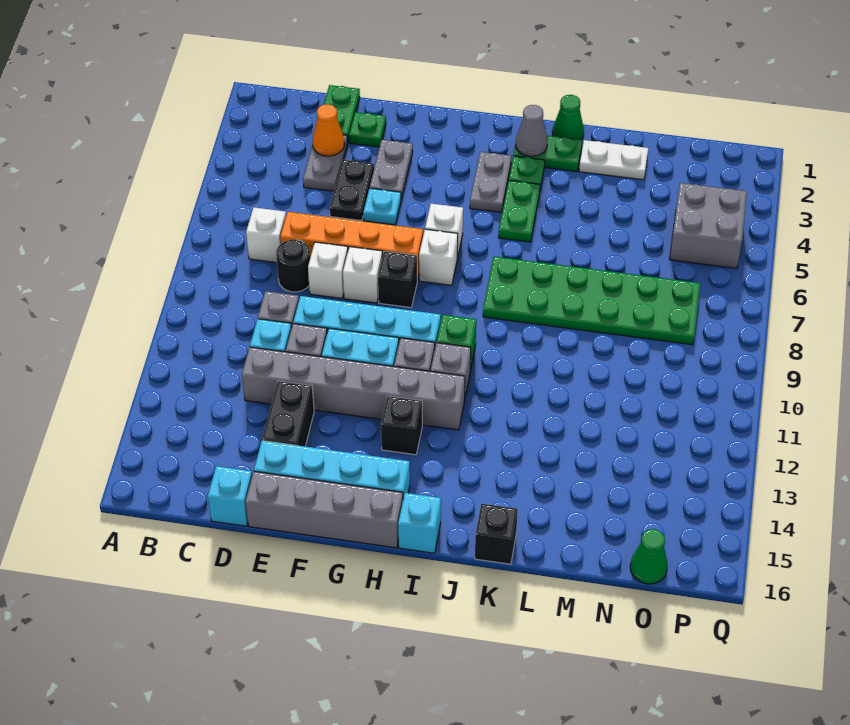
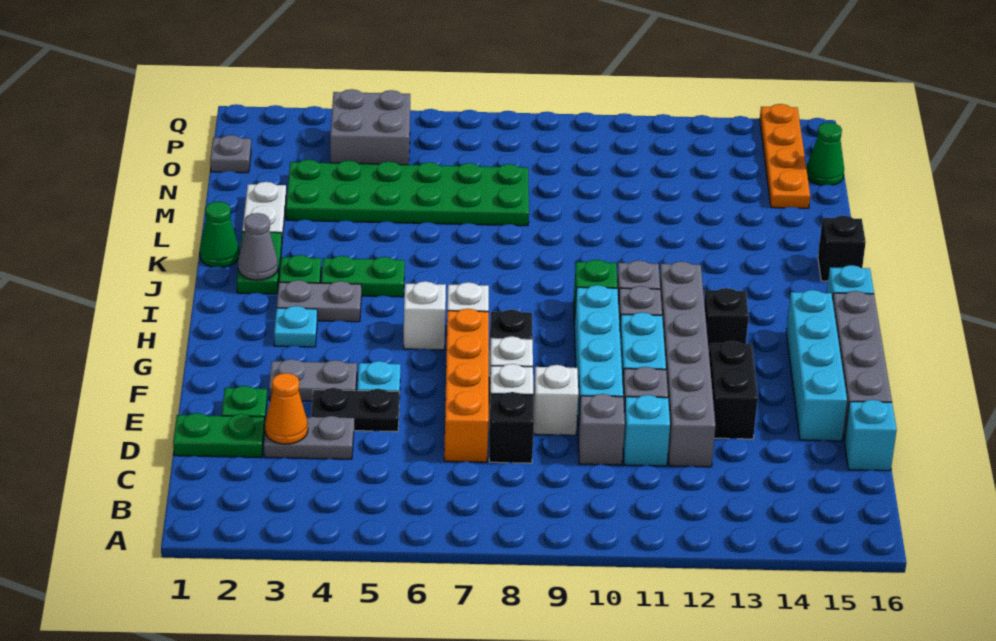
white brick C7 level 1 -> white brick E9 level 1
black round brick D8 level 1 -> black brick D8 level 1
black brick E13:E14 level 1 -> black brick E13:F13 level 1
none -> cyan plate H3 level 1
green plate J7:O8 level 1 -> green plate M3:N8 level 1
none -> orange plate N15:Q15 level 1
none -> grey plate O1 level 1

